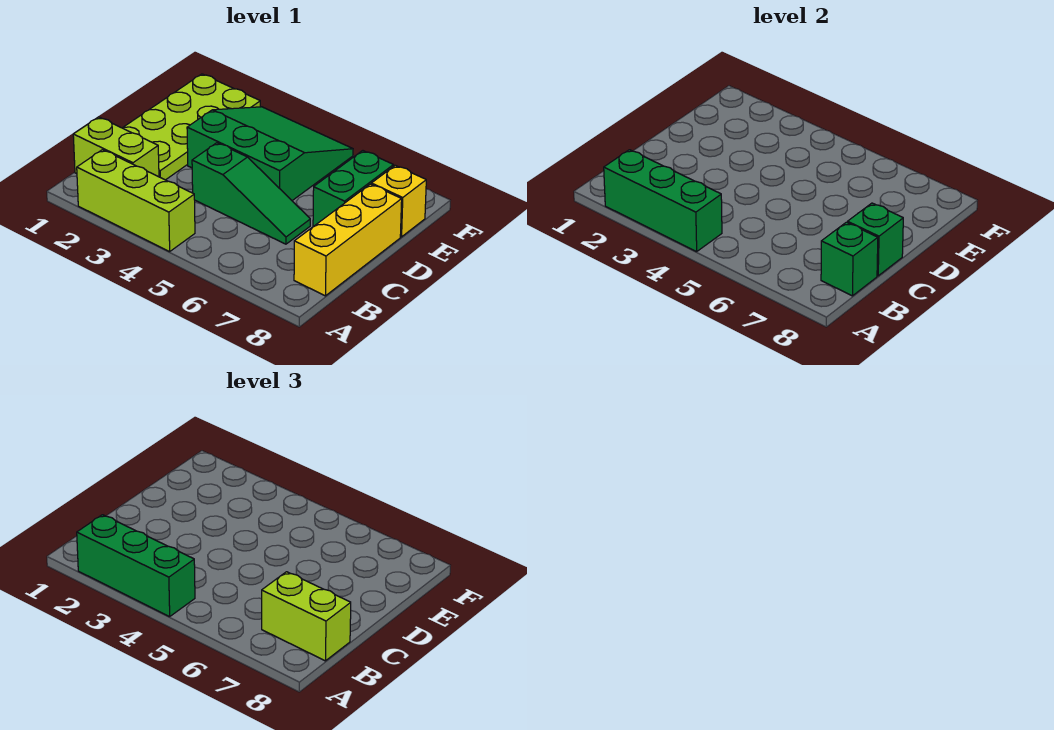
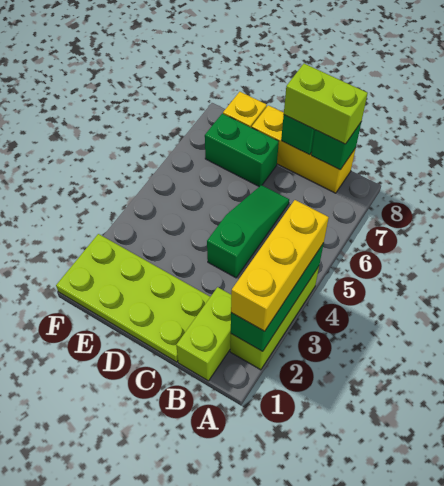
green brick A2:A4 level 3 -> yellow brick A2:A4 level 3
lime brick B7:B8 level 3 -> lime brick B8:C8 level 3
green slope D3:F5 level 1 top D -> none

